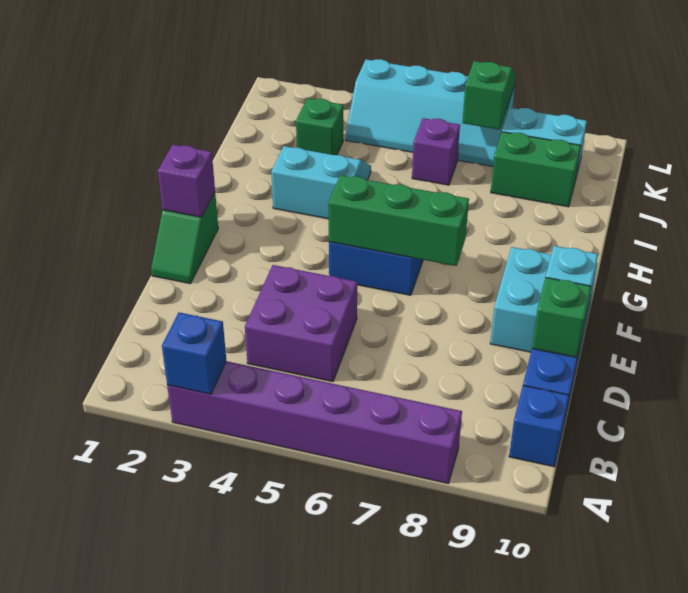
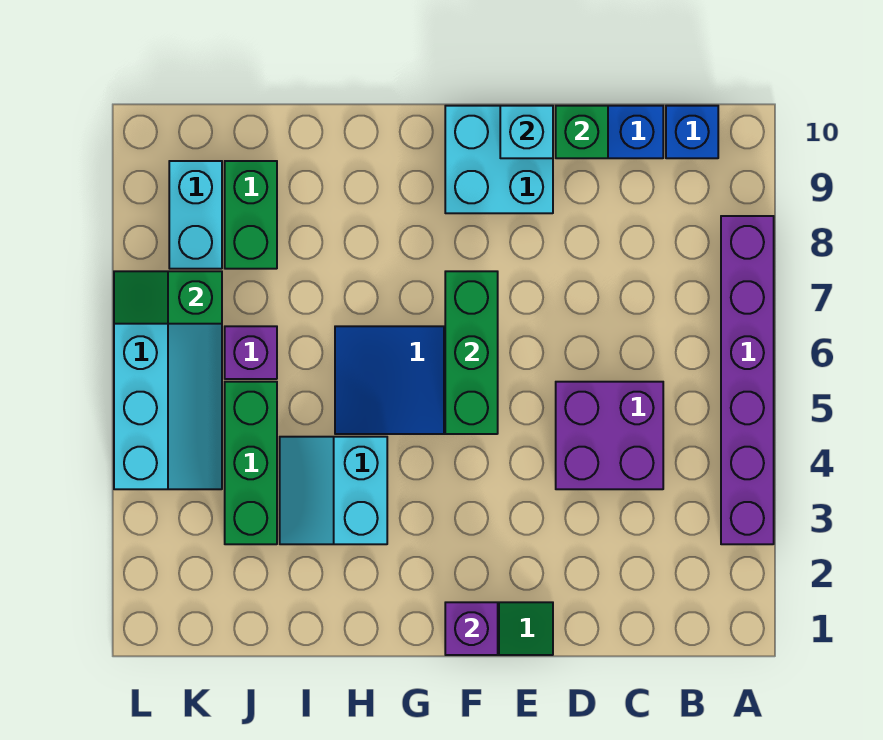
blue brick A3 level 2 -> none
green brick J3 level 1 -> green brick J3:J5 level 1

